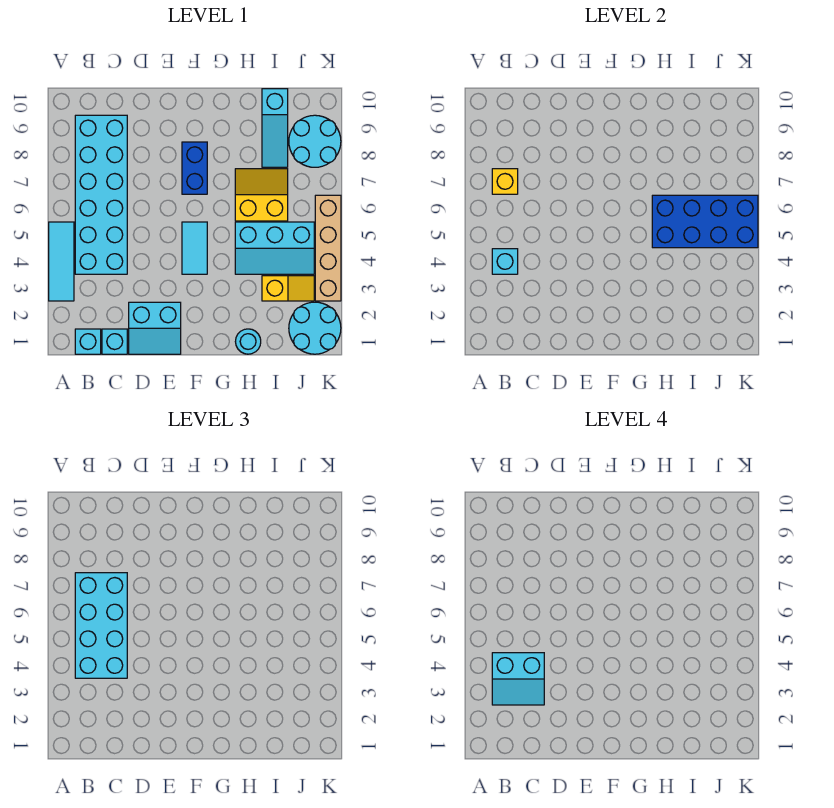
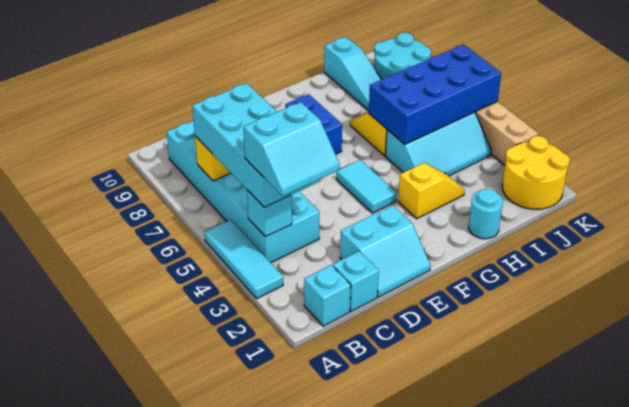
yellow slope I3:J3 level 1 top I -> yellow slope G3:H3 level 1 top G
cyan round brick J1:K2 level 1 -> yellow round brick J1:K2 level 1

